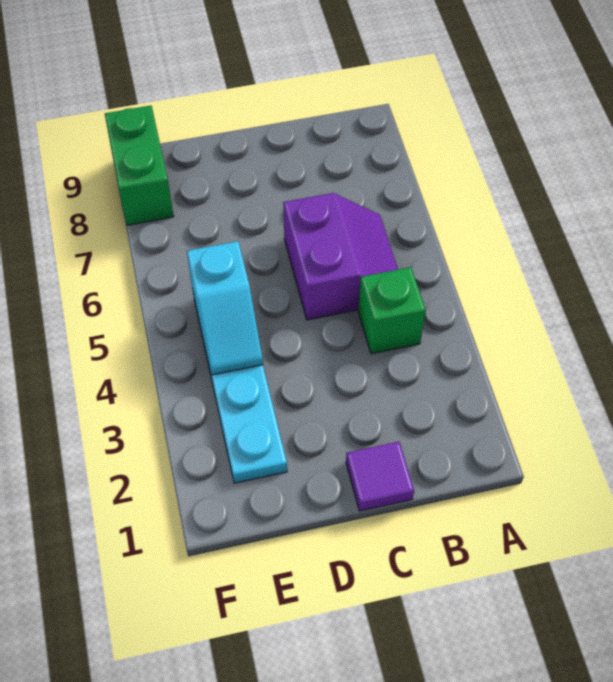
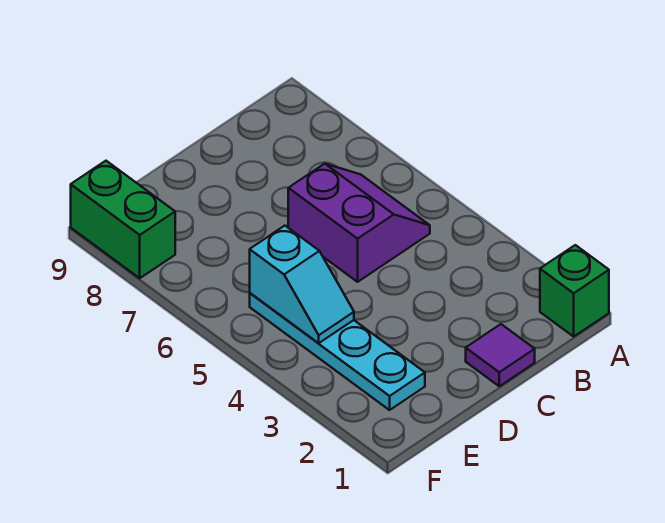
green brick B4 level 1 -> green brick A1 level 1

